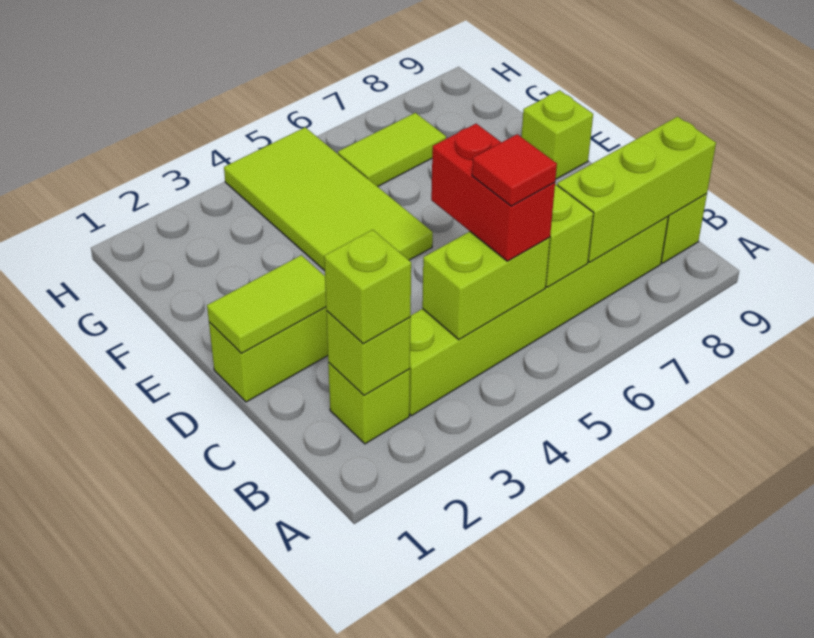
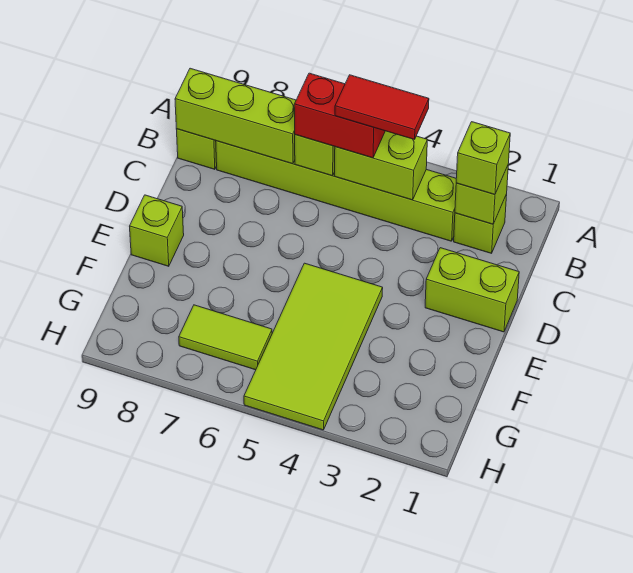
red brick B5:C5 level 3 -> red brick B5:B6 level 3
red tile B5 level 4 -> red tile B4:B5 level 4
lime tile D1:D2 level 2 -> none

